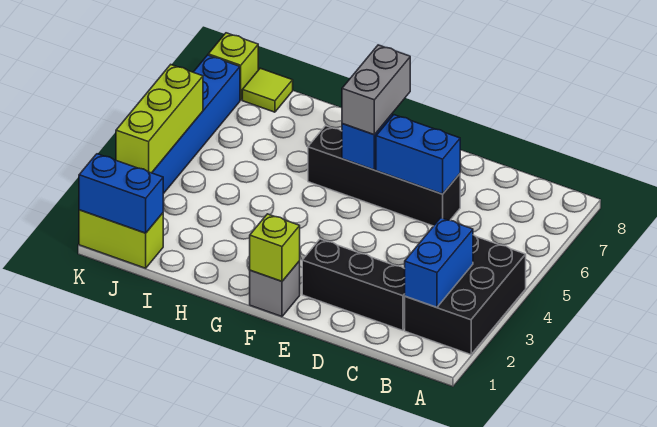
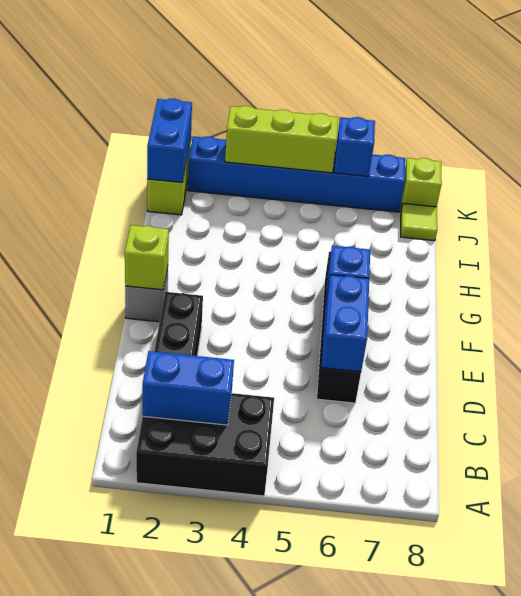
grey brick F6:F7 level 3 -> none
none -> blue brick K6 level 2

